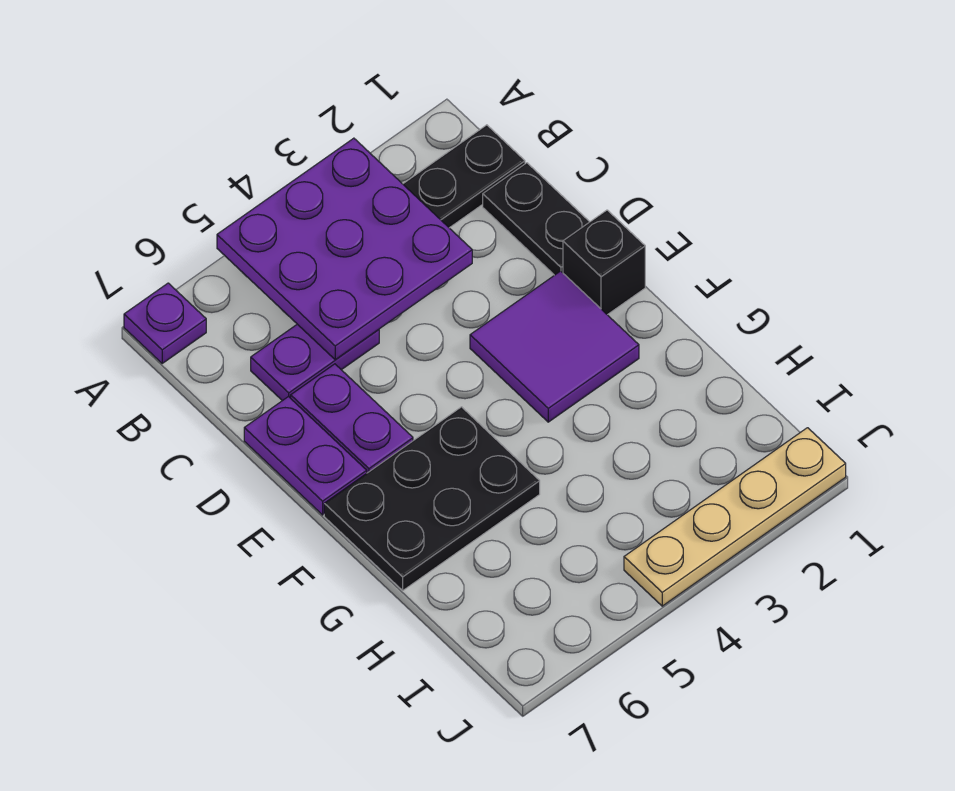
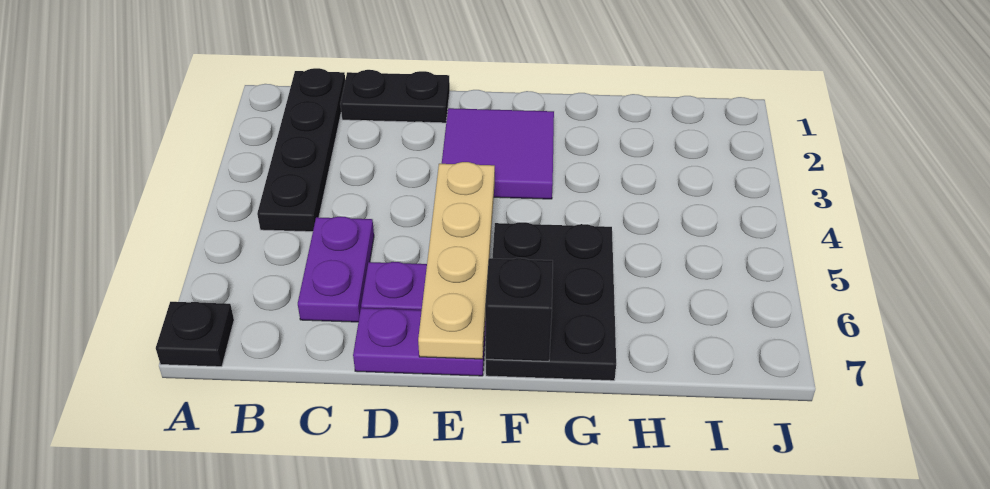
purple plate A3:C5 level 2 -> none
purple plate A7 level 1 -> black plate A7 level 1
black brick E1 level 1 -> black brick F7 level 2
tan plate J1:J4 level 1 -> tan plate E4:E7 level 2

